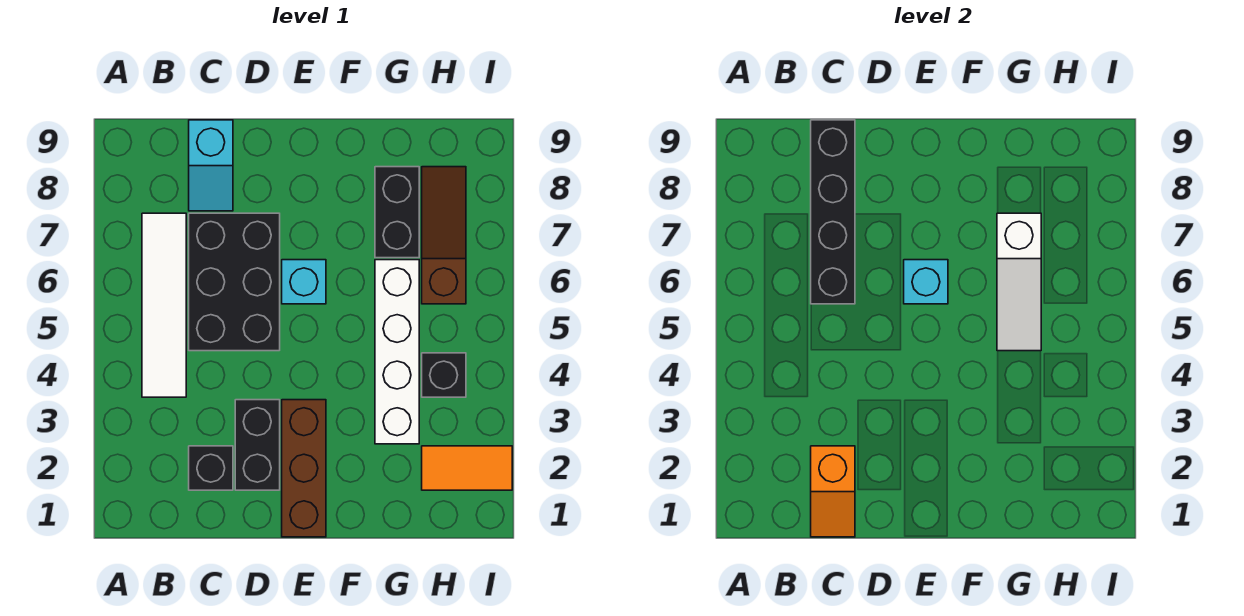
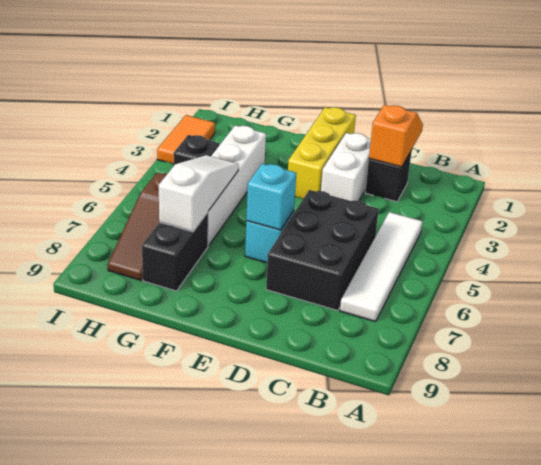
black brick C6:C9 level 2 -> none
cyan slope C8:C9 level 1 top 9 -> none
black brick D2:D3 level 1 -> white brick D2:D3 level 1
brown brick E1:E3 level 1 -> yellow brick E1:E3 level 1
orange tile H2:I2 level 1 -> orange tile I2:I3 level 1

